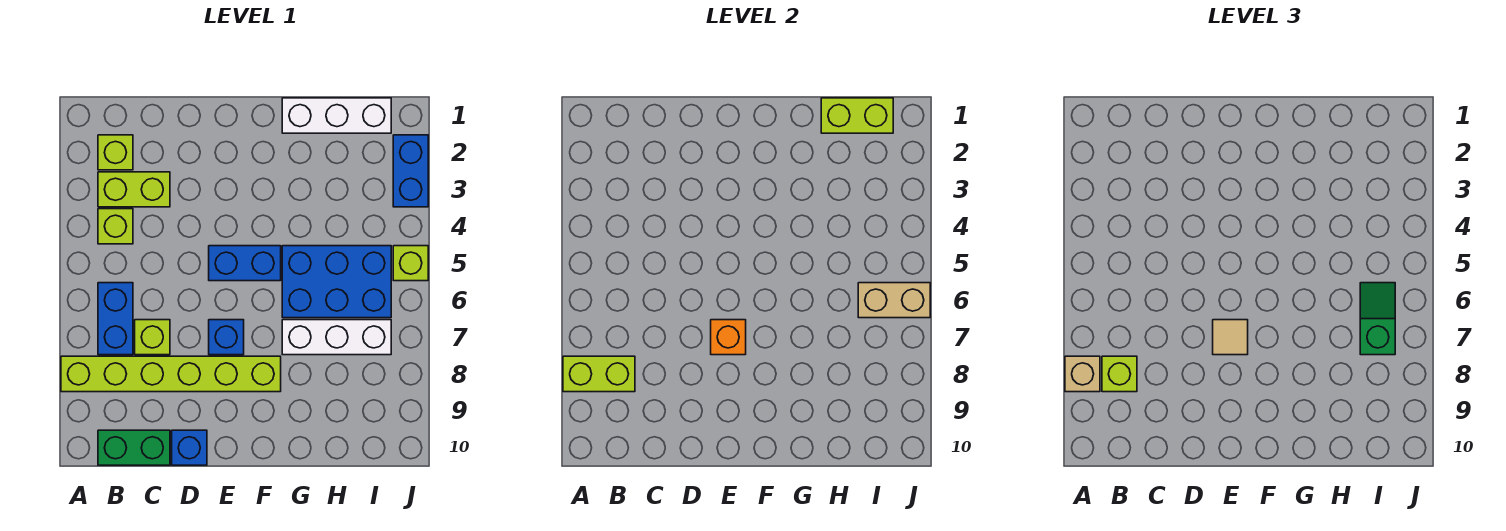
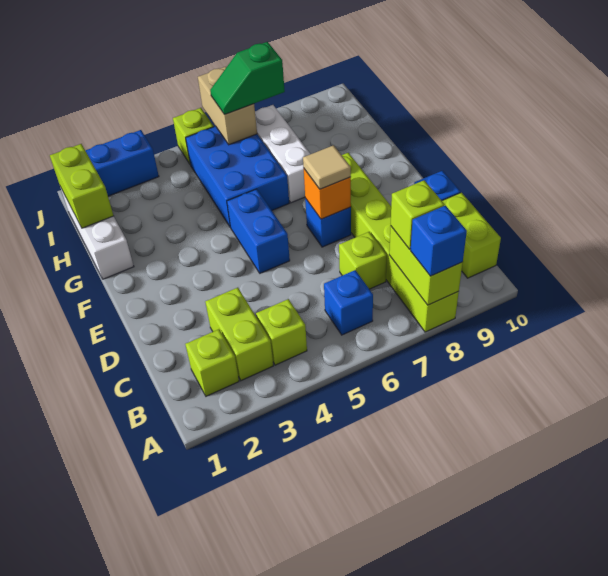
tan brick A8 level 3 -> blue brick A8 level 3
blue brick B6:B7 level 1 -> blue brick B6 level 1
green brick B10:C10 level 1 -> lime brick B10:C10 level 1

